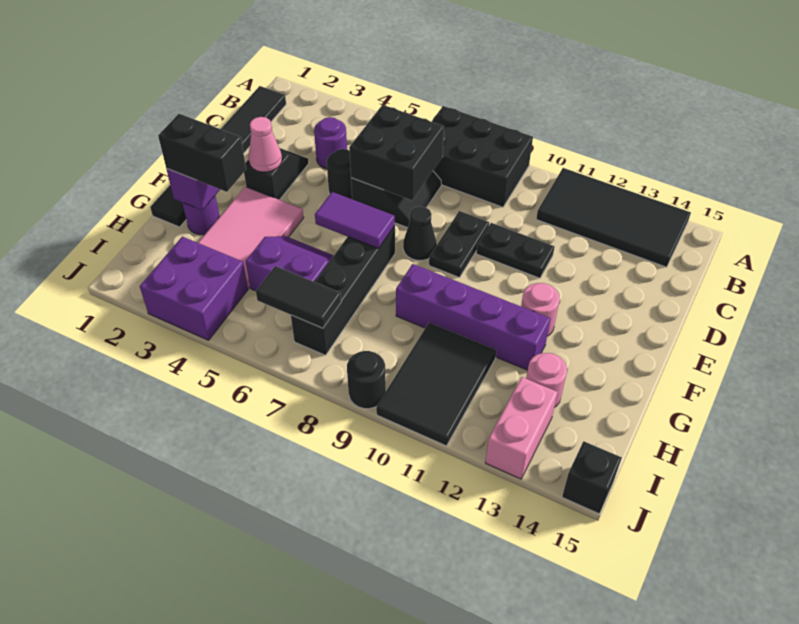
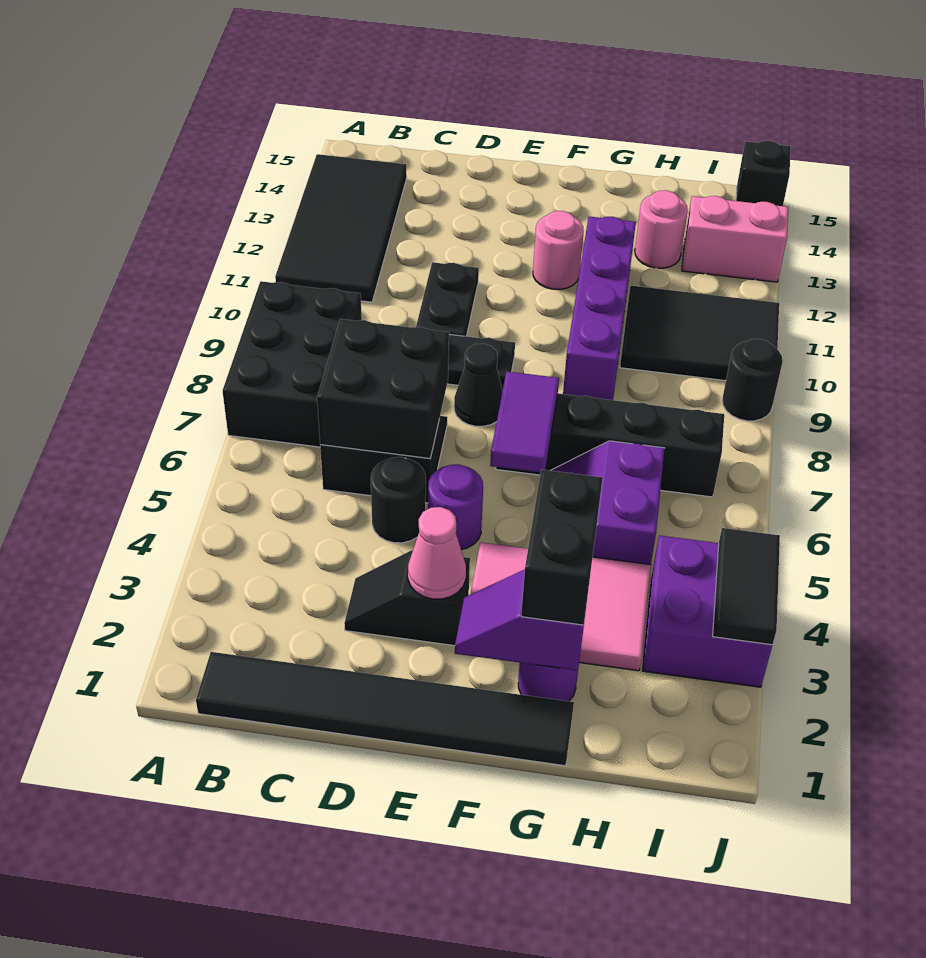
purple round brick C4 level 1 -> purple round brick E5 level 1
black tile I6:I7 level 2 -> black tile J3:J4 level 2

